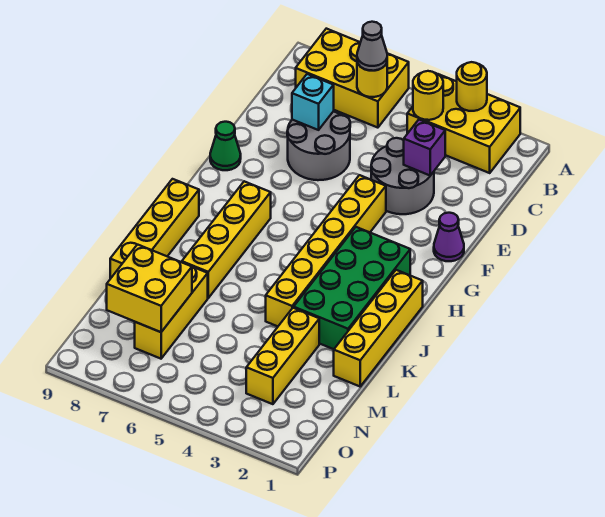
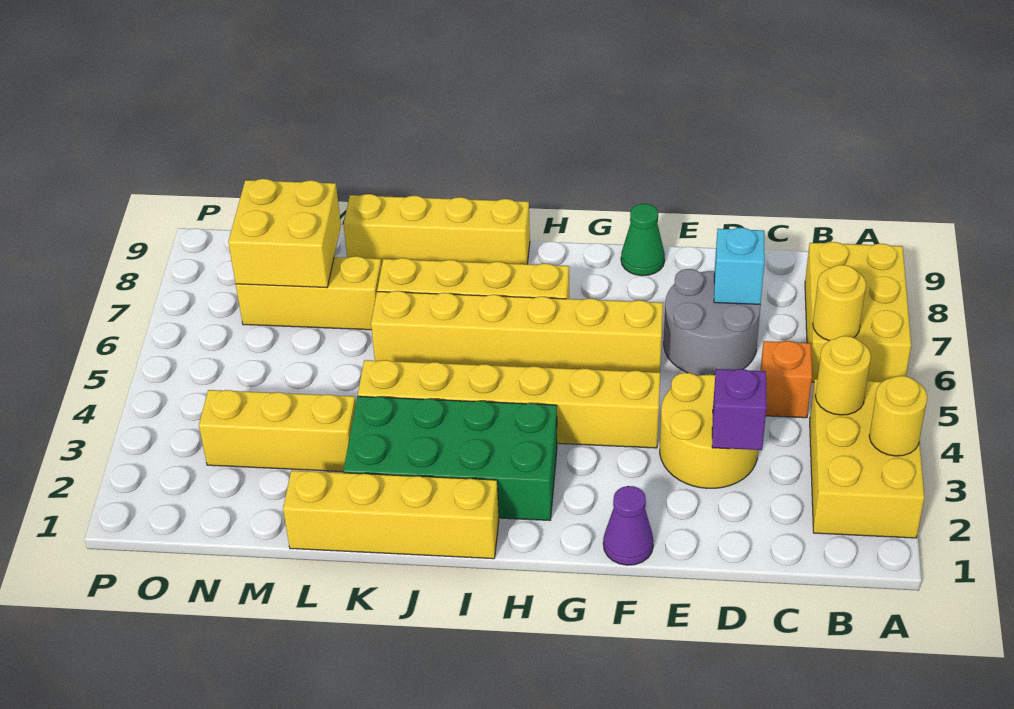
grey cone B6 level 3 -> none
none -> orange brick C5 level 1
grey round brick D3:E4 level 1 -> yellow round brick D3:E4 level 1
none -> yellow brick F6:K6 level 1

